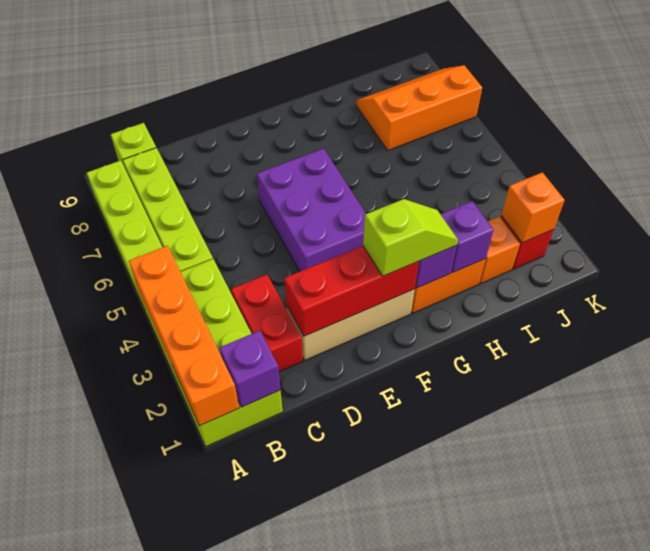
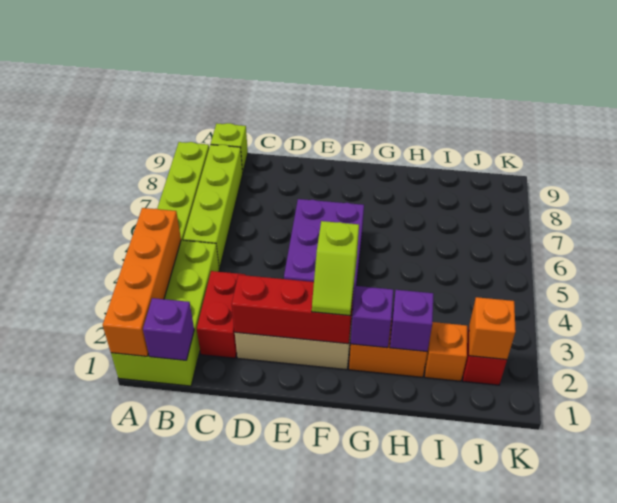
lime slope F2:G2 level 3 top F -> lime slope F2:F3 level 3 top 3
orange slope I7:K8 level 1 top 7 -> none

